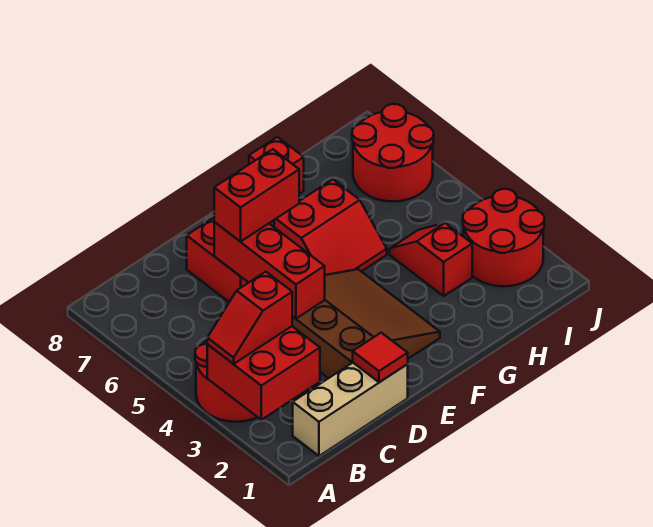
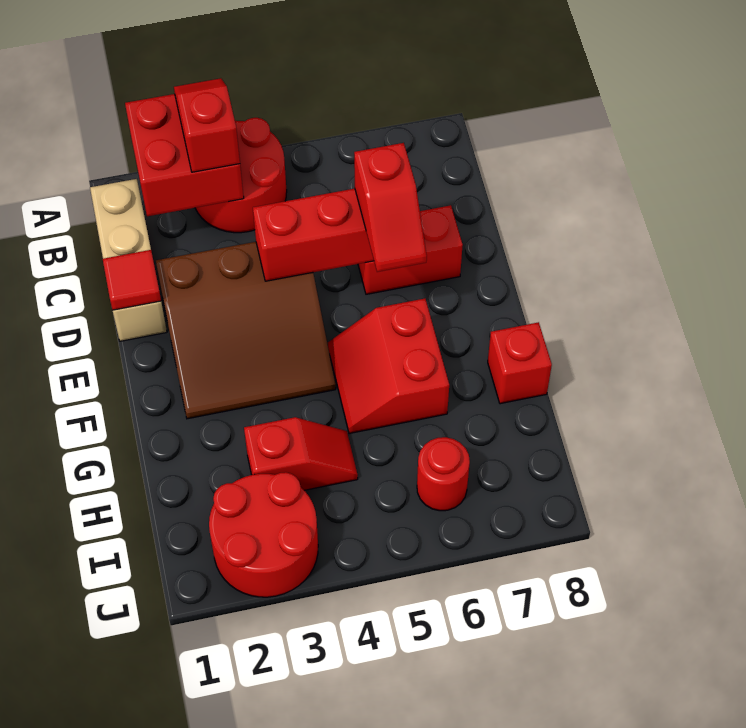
red brick D6:E6 level 3 -> red slope D6:E6 level 3 top D
red round brick I6:J7 level 1 -> red round brick I6 level 1

